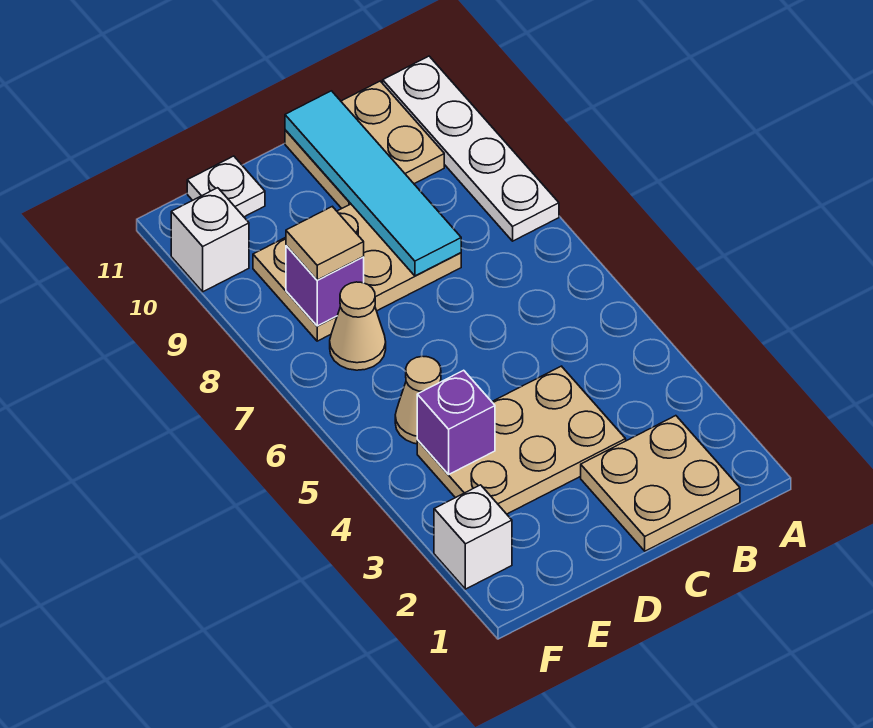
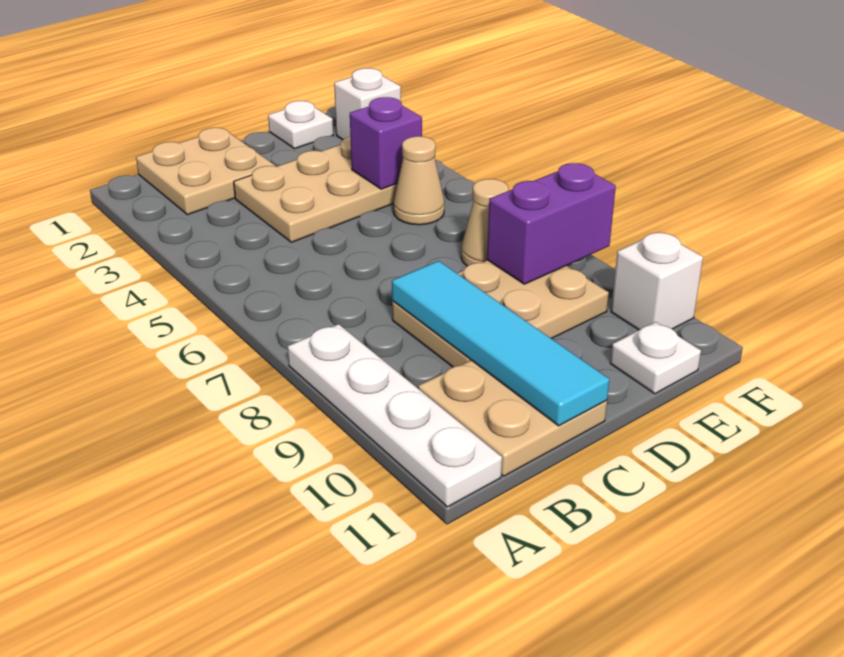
none -> white plate E1 level 1
purple brick E8 level 2 -> purple brick E8:F8 level 2
tan tile E8 level 3 -> none

